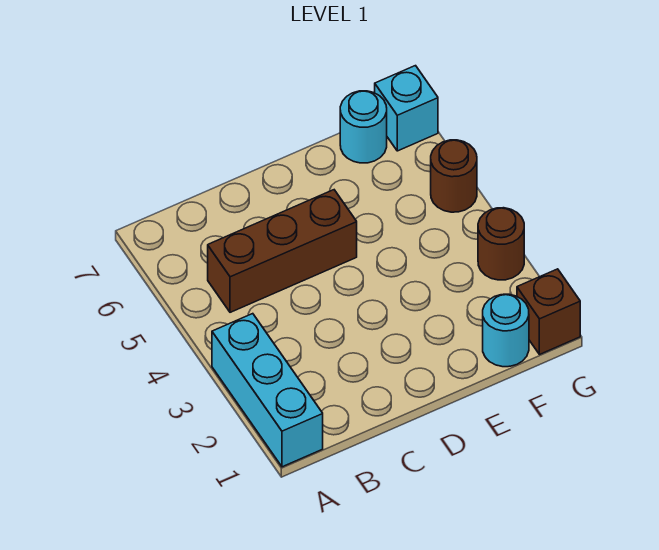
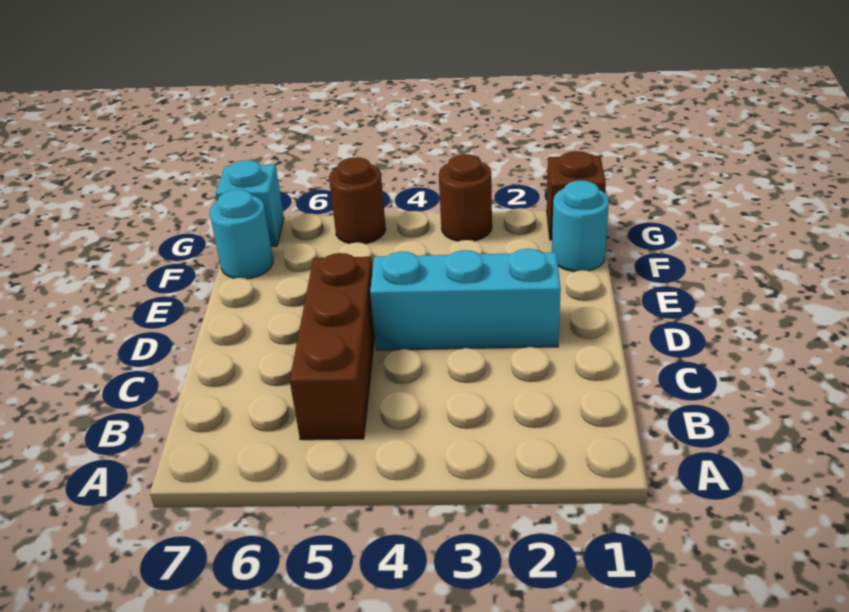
cyan brick A1:A3 level 1 -> cyan brick D2:D4 level 1

